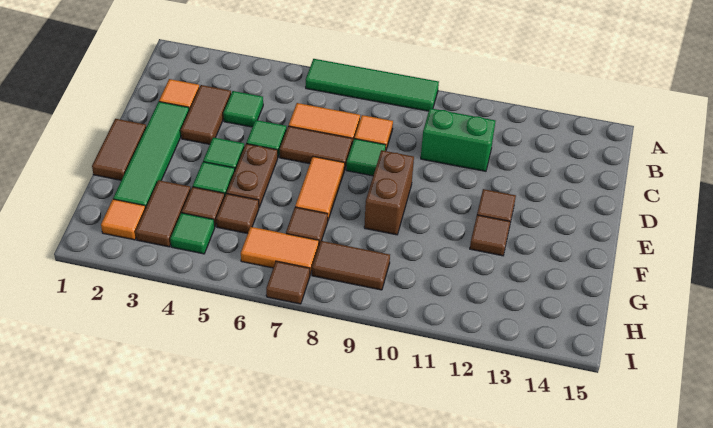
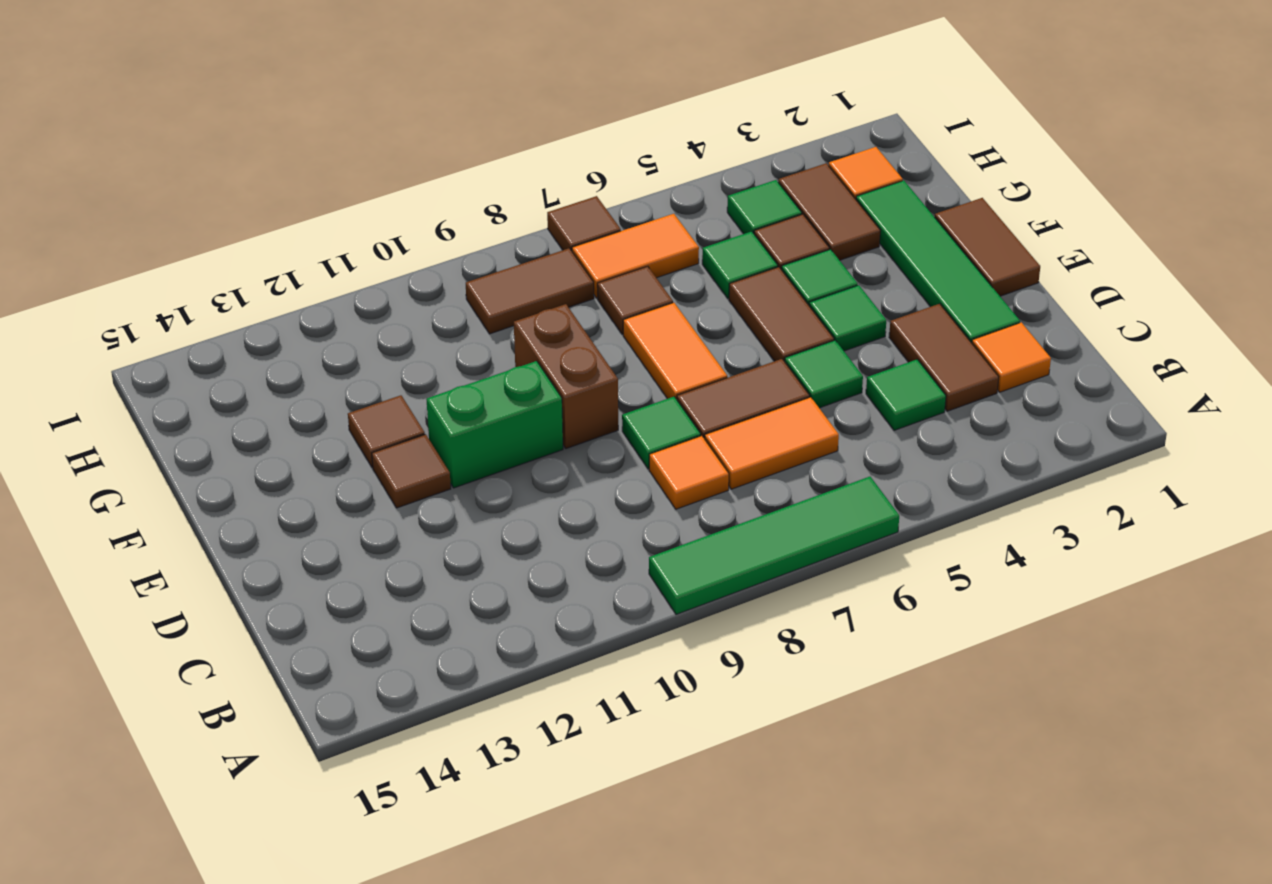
green brick C10:C11 level 1 -> green brick E10:E11 level 1
brown plate E5:F5 level 1 -> brown tile E5:F5 level 1
brown tile G5 level 1 -> green tile G5 level 1

